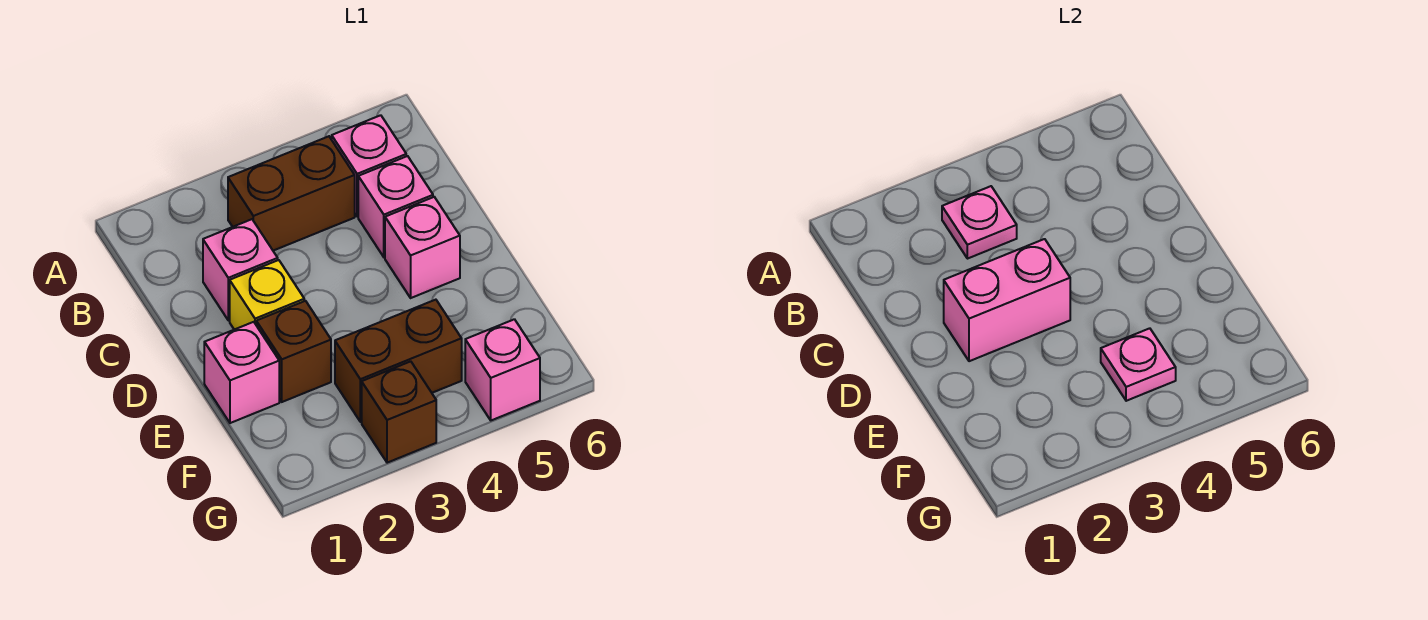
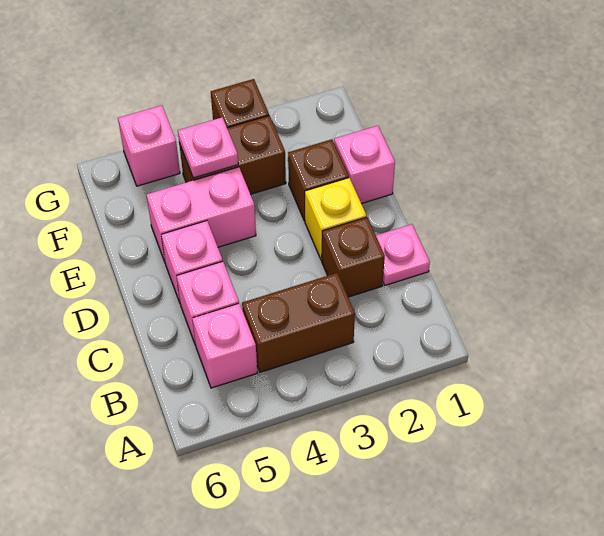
pink plate B3 level 2 -> pink plate C1 level 1
pink brick C2 level 1 -> brown brick C2 level 1
pink brick D2:D3 level 2 -> pink brick E4:E5 level 1

